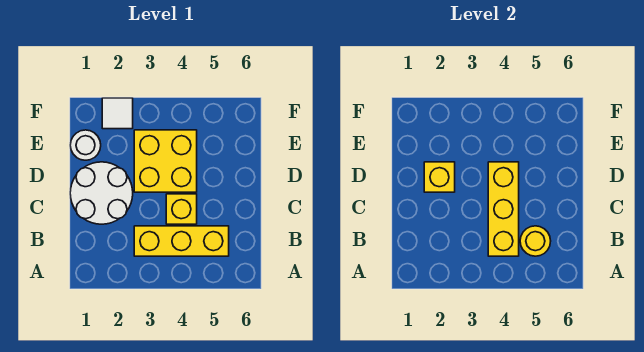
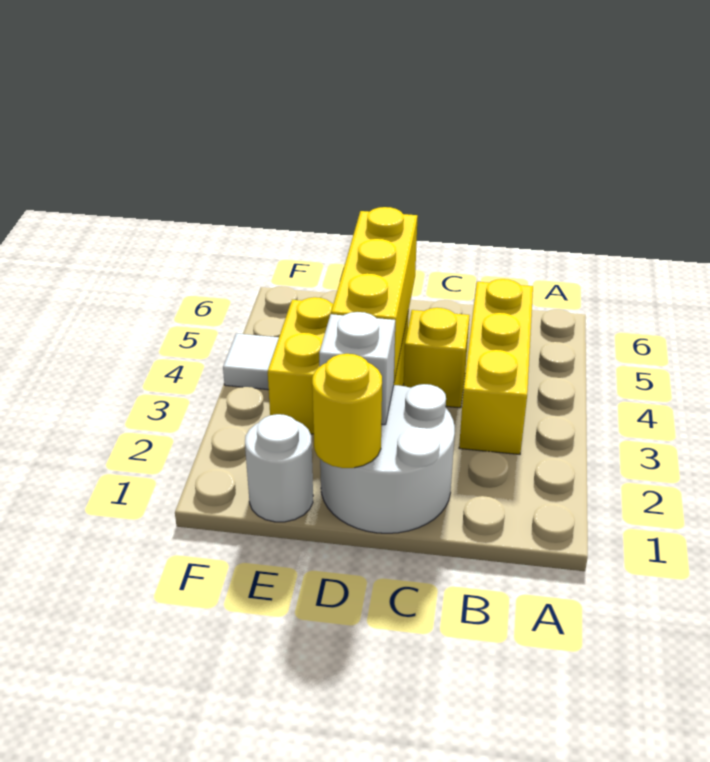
yellow brick B4:D4 level 2 -> yellow brick D3:D5 level 2
yellow round brick B5 level 2 -> yellow round brick D1 level 2
yellow brick D2 level 2 -> white brick D2 level 2
white tile F2 level 1 -> white tile F4 level 1

